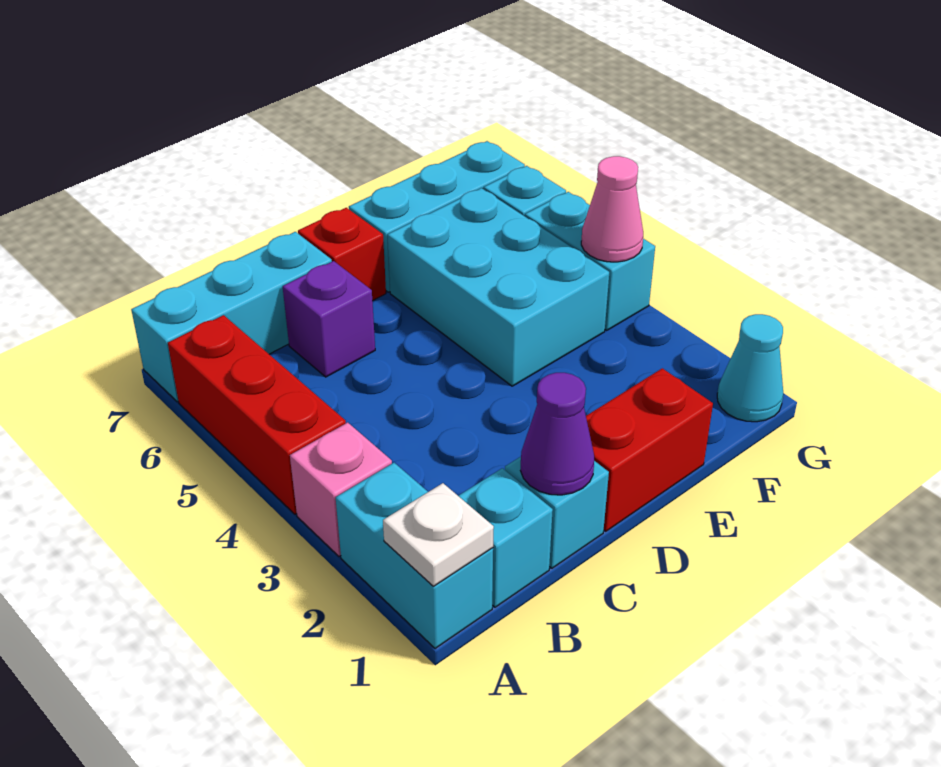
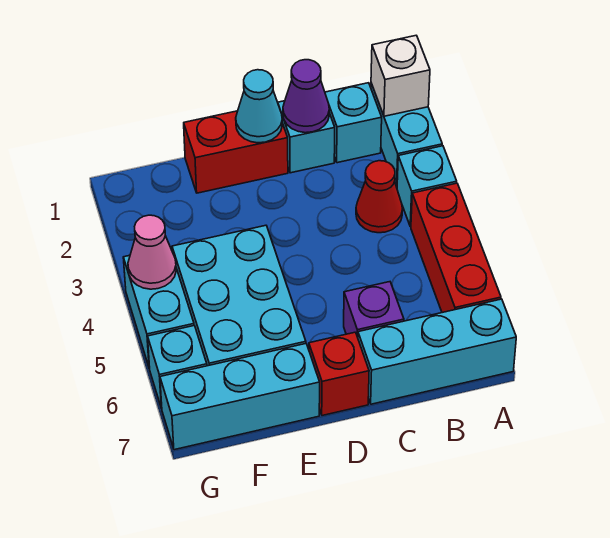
white plate A1 level 2 -> white brick A1 level 2
pink brick A3 level 1 -> cyan brick A3 level 1
none -> red cone B3 level 1
cyan cone G1 level 1 -> cyan cone D1 level 2

